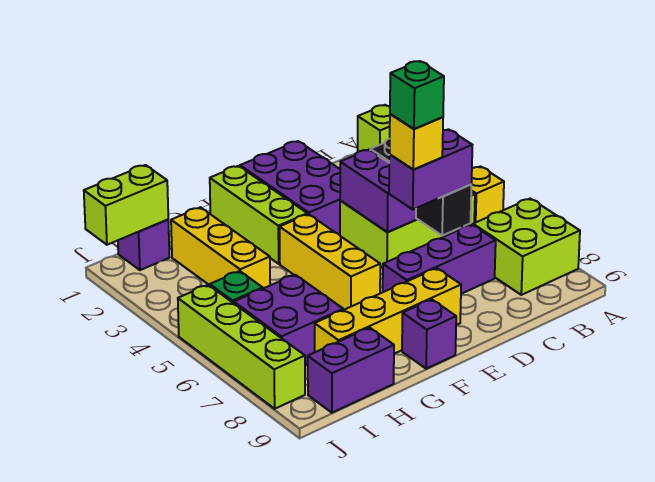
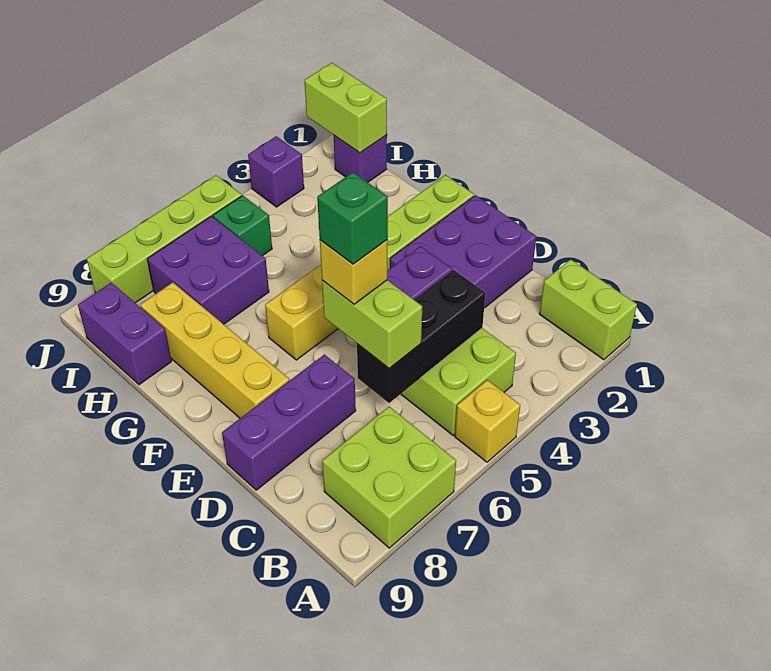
lime brick A1 level 1 -> lime brick A1:B1 level 1
purple brick C6:D6 level 3 -> lime brick C6:D6 level 3
purple brick C7:E7 level 1 -> purple brick D7:D9 level 1
purple brick F9 level 1 -> purple brick J3 level 1
yellow brick H2:H4 level 1 -> none

